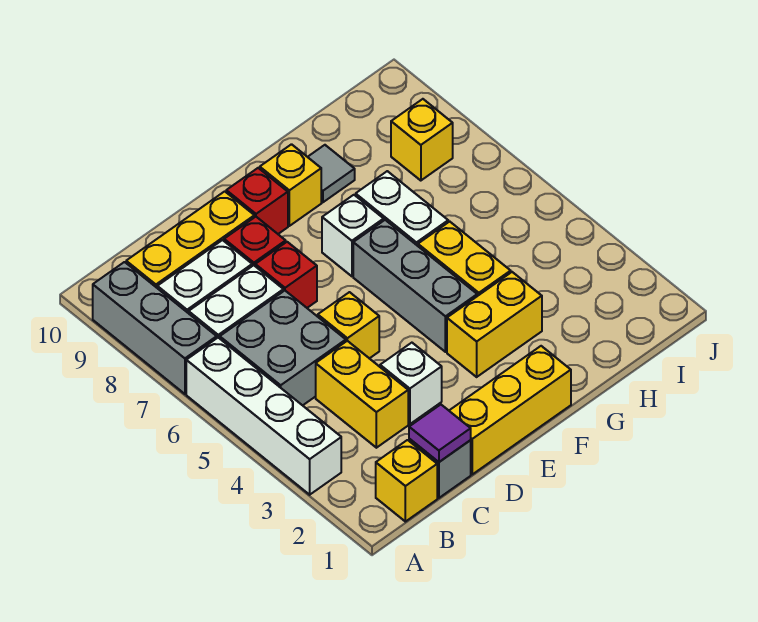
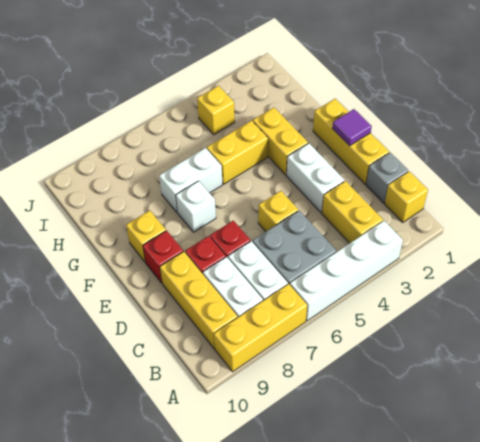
grey brick A7:A9 level 1 -> yellow brick A7:A9 level 1
purple tile C1 level 2 -> purple tile E1 level 2
yellow brick C3:C4 level 1 -> yellow brick B3:C3 level 1
white brick D3 level 1 -> white brick D3:E3 level 1
grey brick F4:F6 level 1 -> none
grey tile G9 level 1 -> none
yellow brick I8 level 1 -> yellow brick I4 level 1

